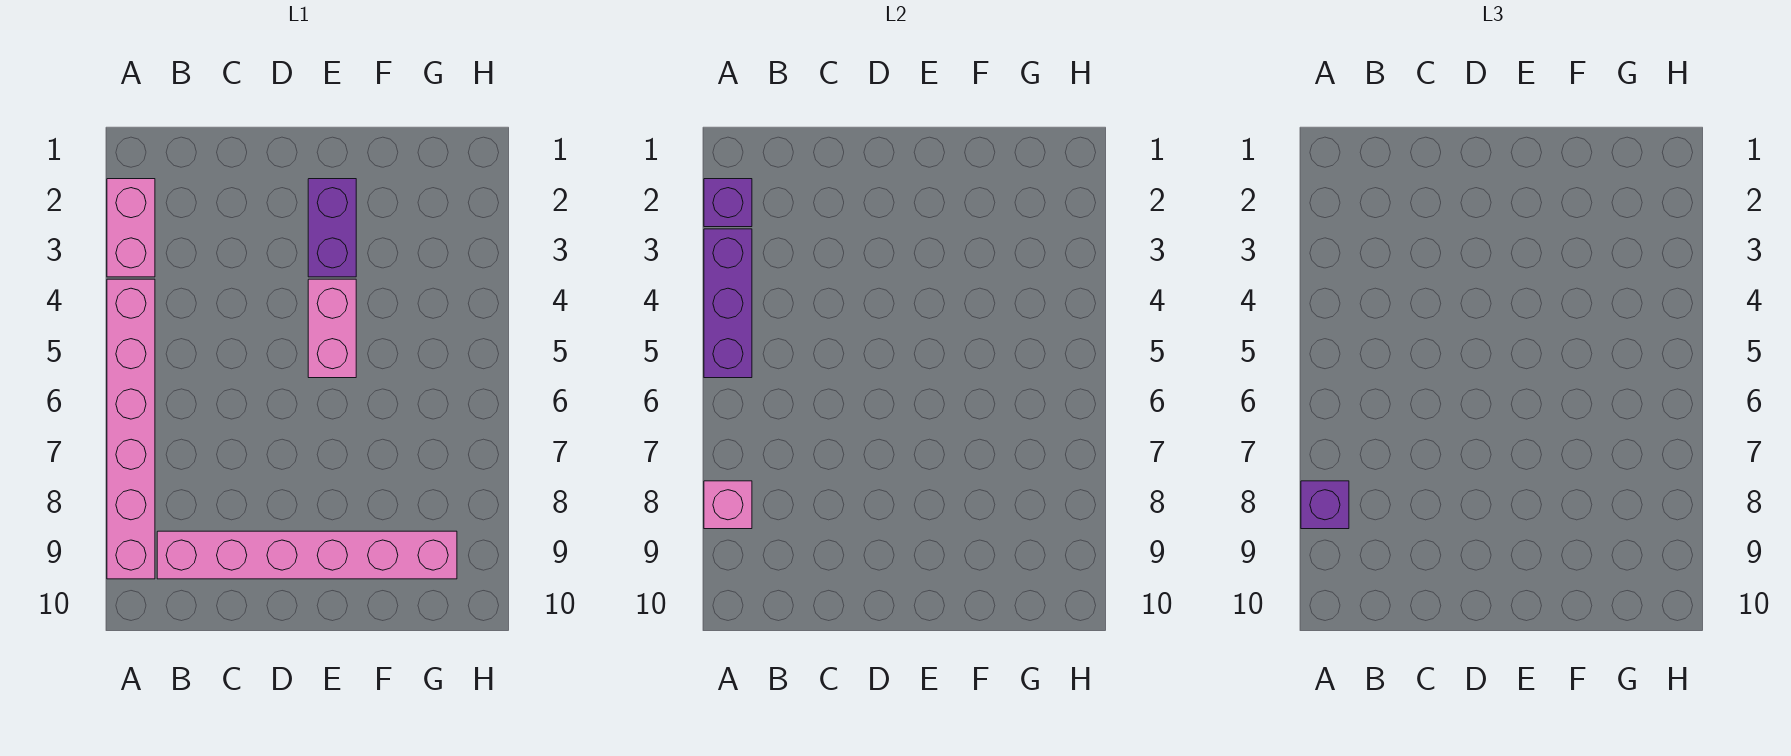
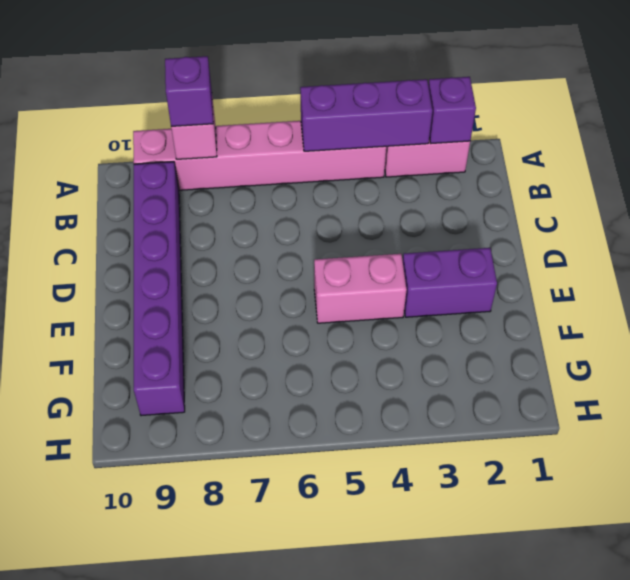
pink brick B9:G9 level 1 -> purple brick B9:G9 level 1

